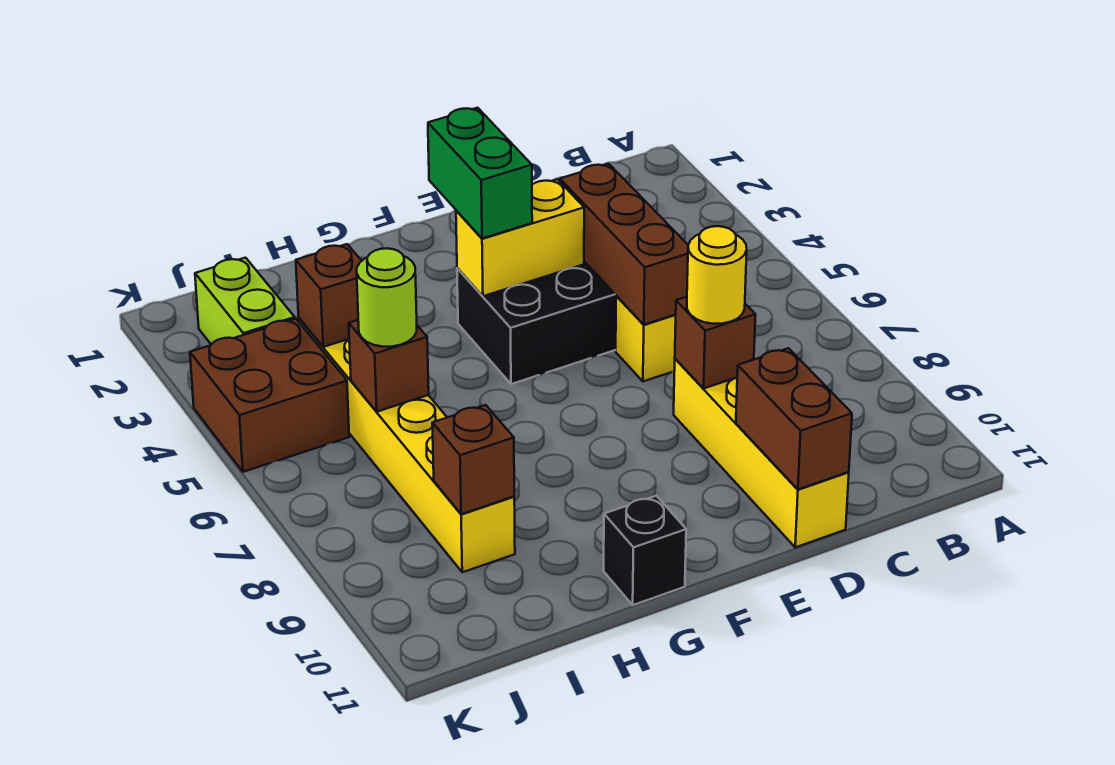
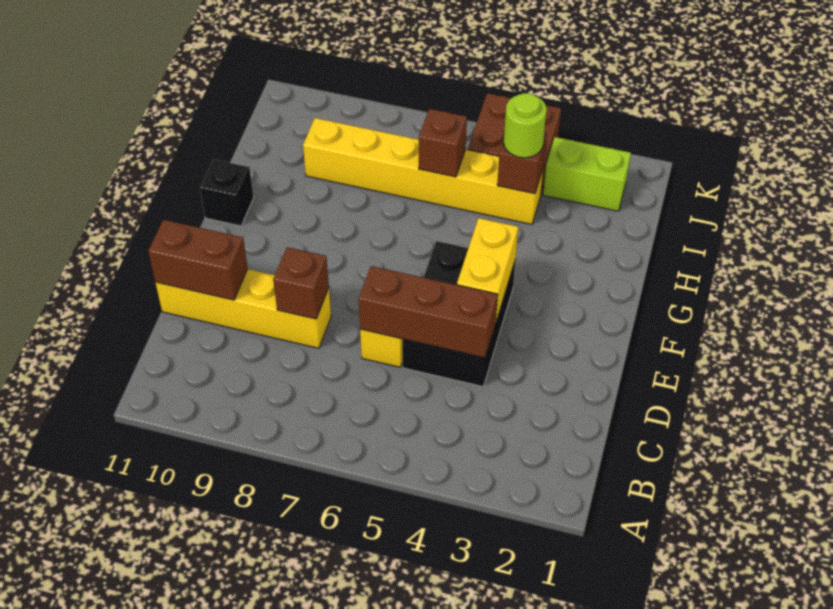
yellow round brick D8 level 3 -> none
green brick F3:F4 level 3 -> none
lime round brick I6 level 3 -> lime round brick I4 level 3
brown brick I9 level 2 -> none

